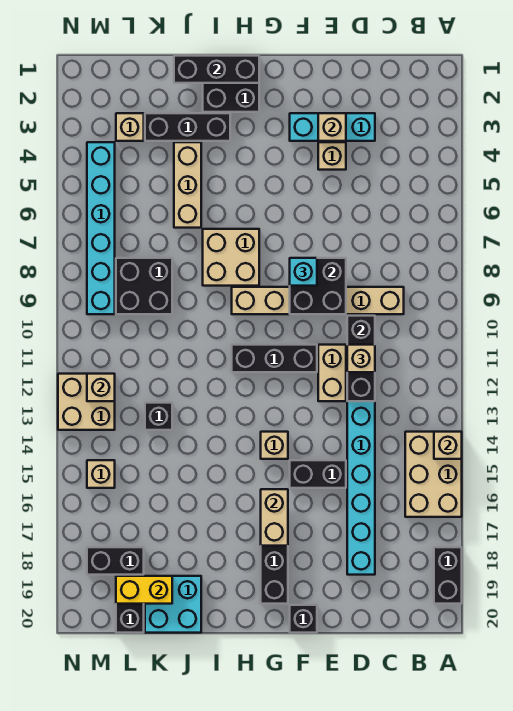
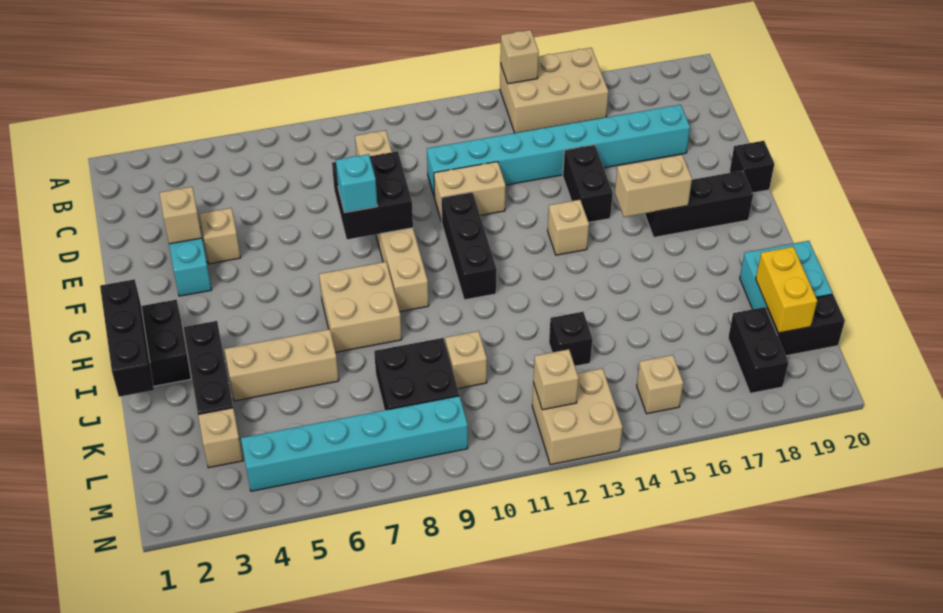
black brick A18:A19 level 1 -> none
black brick D10:D12 level 2 -> none
tan brick D11 level 3 -> tan brick K10 level 1

